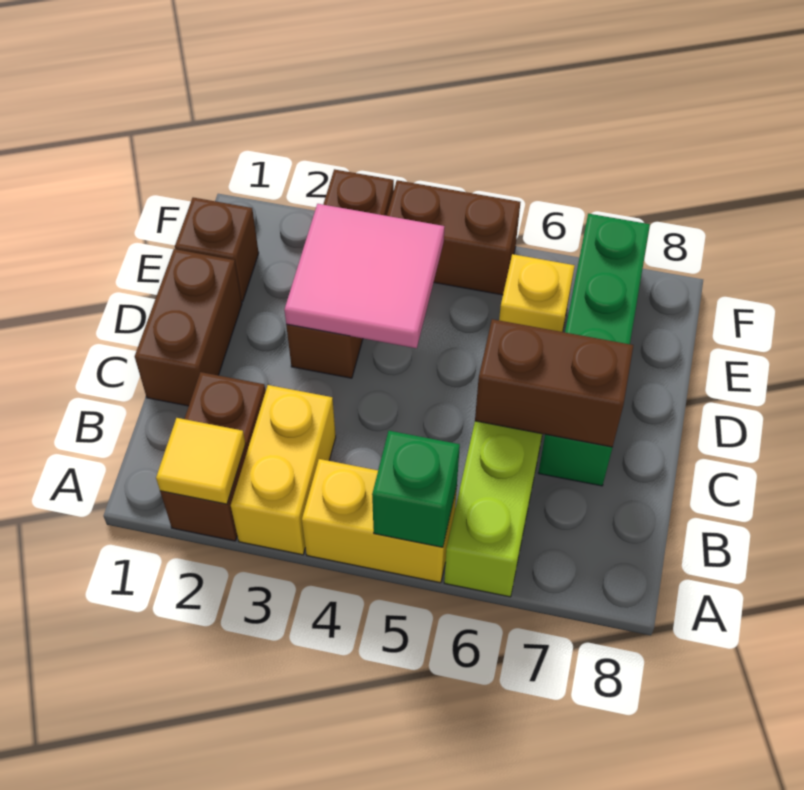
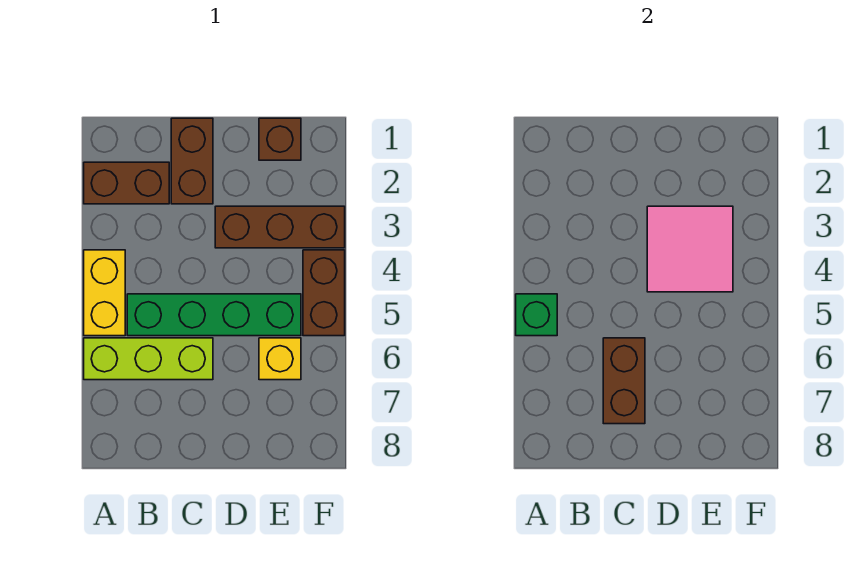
yellow tile A2 level 2 -> none
yellow brick A3:B3 level 1 -> none
brown brick C1:D1 level 1 -> brown brick C1:C2 level 1
green brick C7:F7 level 1 -> green brick B5:E5 level 1

